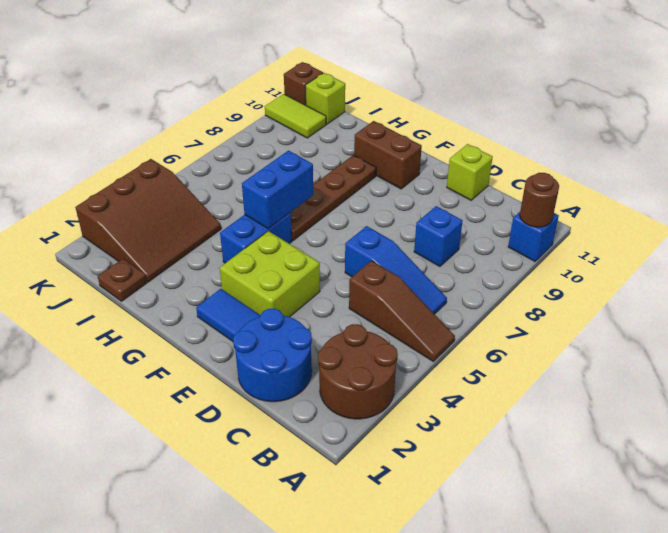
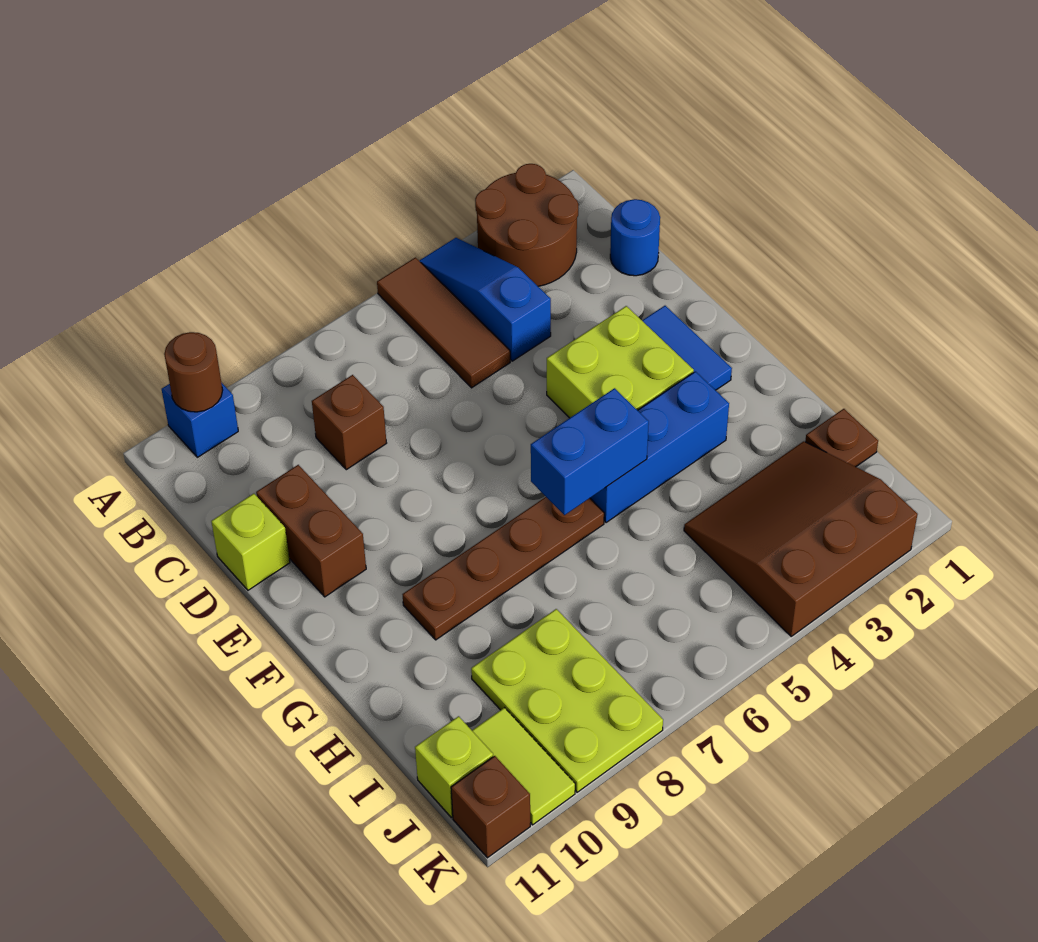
brown slope A5:C5 level 1 top C -> brown tile A5:C5 level 1
blue slope B6:D6 level 1 top D -> blue slope A4:C4 level 1 top C
blue round brick C1:D2 level 1 -> blue round brick C1 level 1
blue brick C8 level 1 -> brown brick C8 level 1
brown brick F10:G10 level 1 -> brown brick D10:E10 level 1
blue brick G4:G5 level 1 -> blue brick G3:G5 level 1
none -> lime plate I8:K9 level 1

